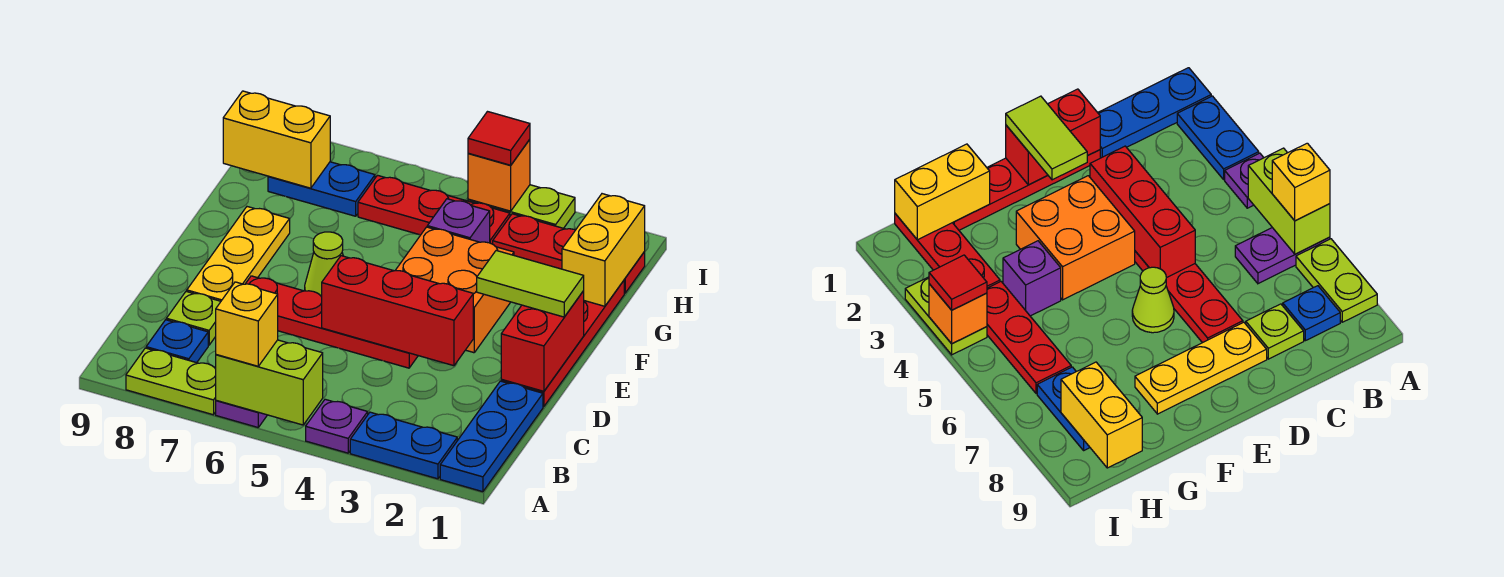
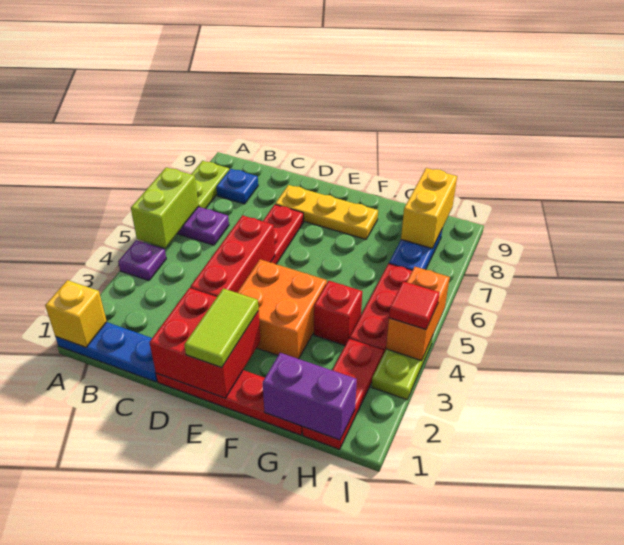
blue plate A2:A3 level 1 -> none
yellow brick A6 level 3 -> yellow brick A1 level 2
lime plate C8 level 1 -> none
red brick D1:E1 level 2 -> red brick D1:E2 level 2
lime cone E6 level 1 -> none
yellow brick G1:H1 level 2 -> purple brick G1:H1 level 2
purple brick G4 level 1 -> red brick G4 level 1
orange brick I4 level 2 -> orange brick I4:I5 level 2

